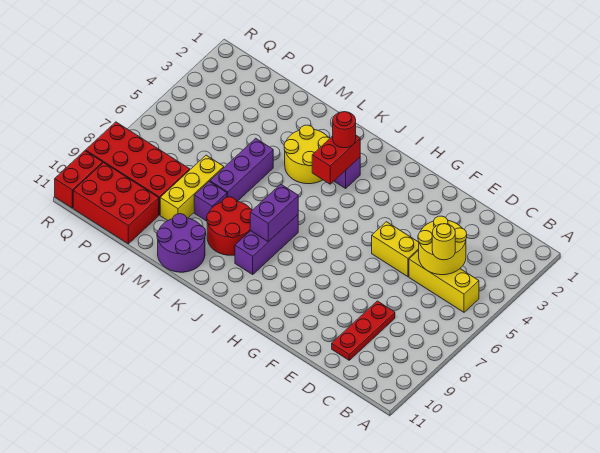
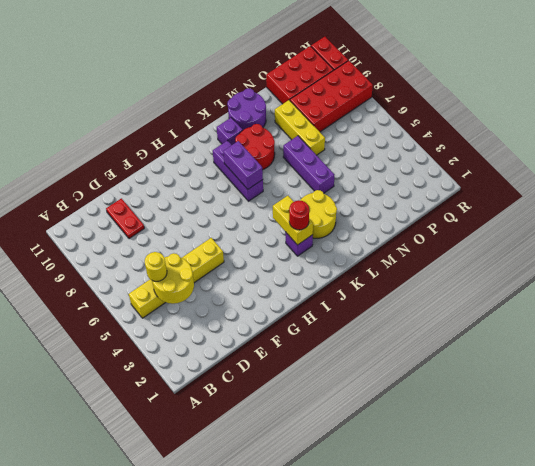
red plate D8:D10 level 1 -> red plate D9:D10 level 1
red brick J3:J4 level 2 -> yellow brick J3:J4 level 2
purple brick M8 level 1 -> purple brick K10 level 1

